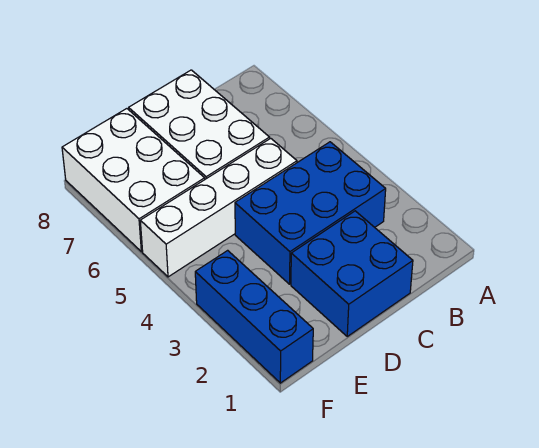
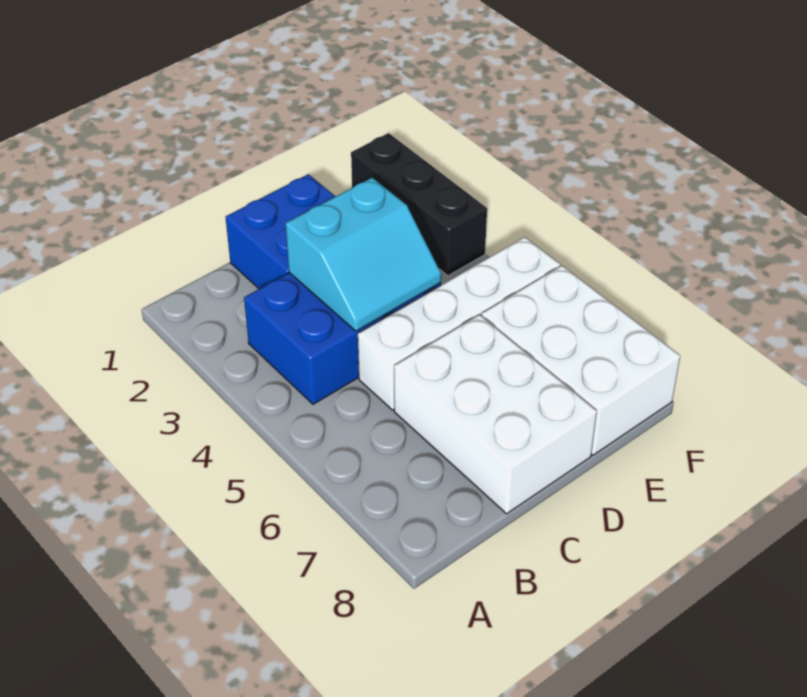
none -> cyan slope C3:D4 level 2 top 3
blue brick F1:F3 level 1 -> black brick F1:F3 level 1

